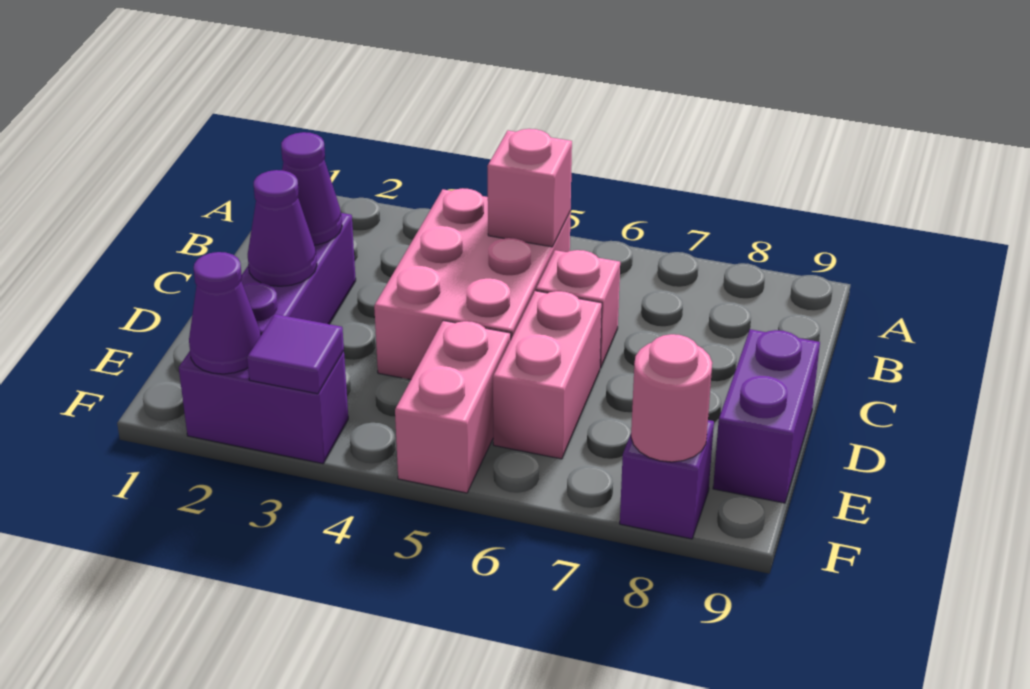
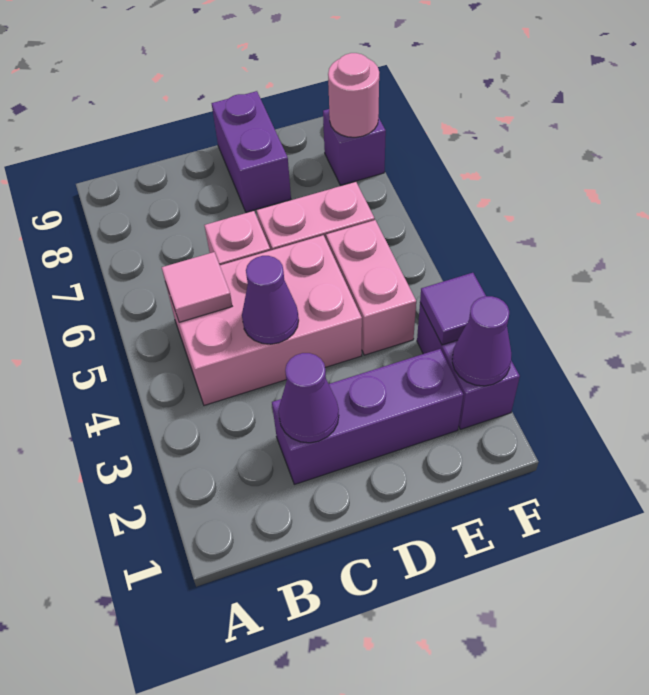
pink brick B5 level 2 -> pink tile B5 level 2
purple cone D2 level 2 -> purple cone C4 level 2
purple brick D9:E9 level 1 -> purple brick D8:D9 level 1
pink brick E5:F5 level 1 -> pink brick E4:E5 level 1

